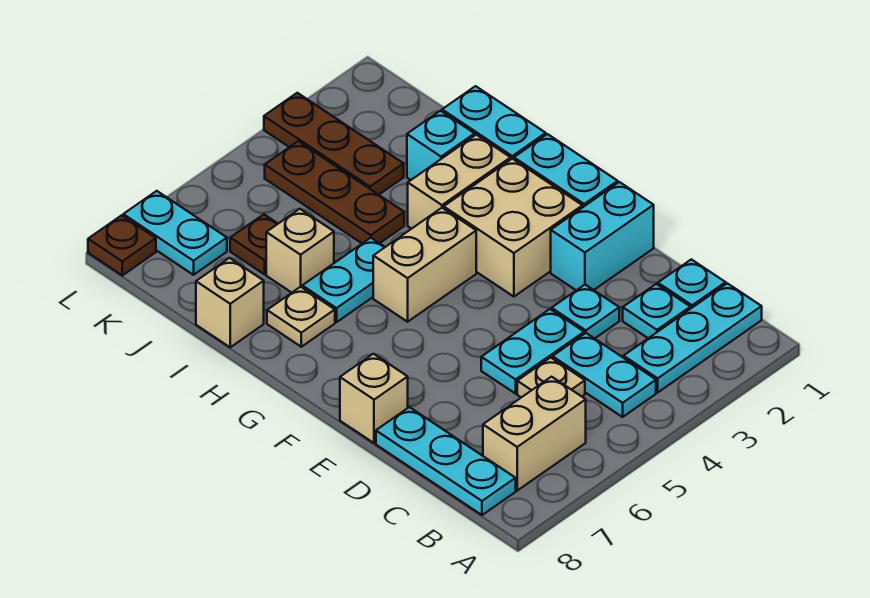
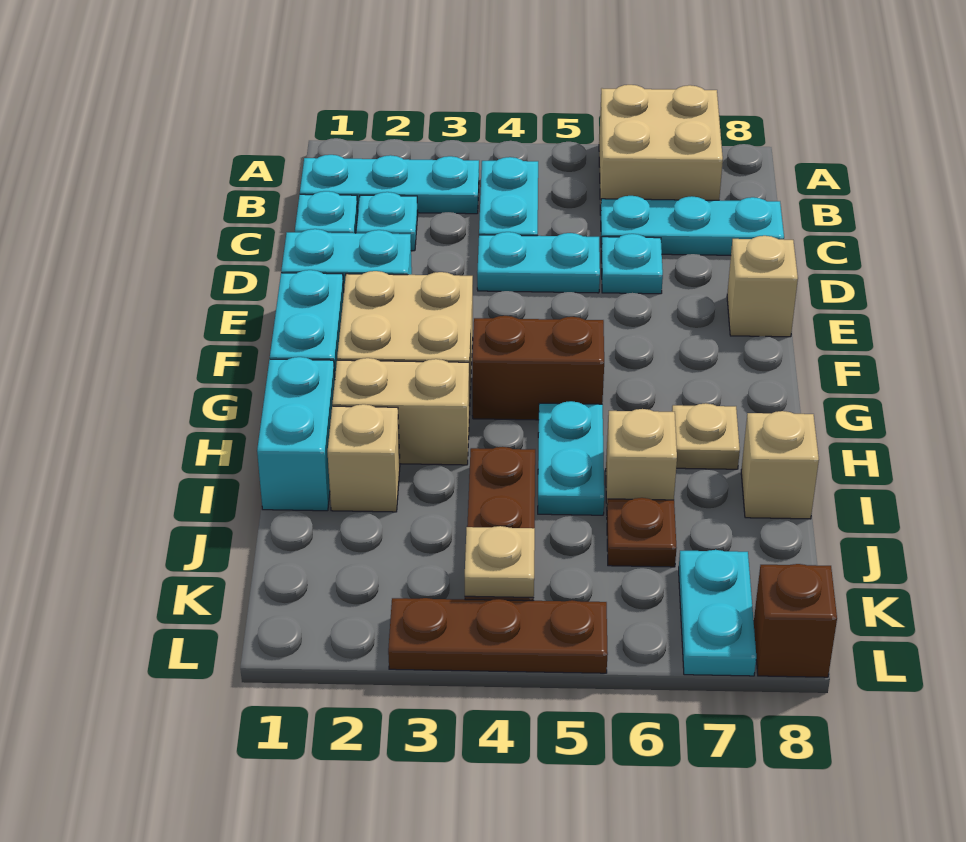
tan brick B6:B7 level 1 -> tan brick A6:B7 level 1
cyan plate B8:D8 level 1 -> cyan plate C6:C8 level 1
tan plate C5 level 1 -> tan plate K4 level 2
cyan plate D3 level 1 -> cyan plate D6 level 1
tan brick G4:G5 level 1 -> brown brick G4:G5 level 1
cyan plate H5:H6 level 1 -> cyan plate H5:I5 level 1
cyan brick I2 level 1 -> tan brick I2 level 1
brown plate J3:L3 level 1 -> brown plate L3:L5 level 1
brown plate L8 level 1 -> brown brick L8 level 1

